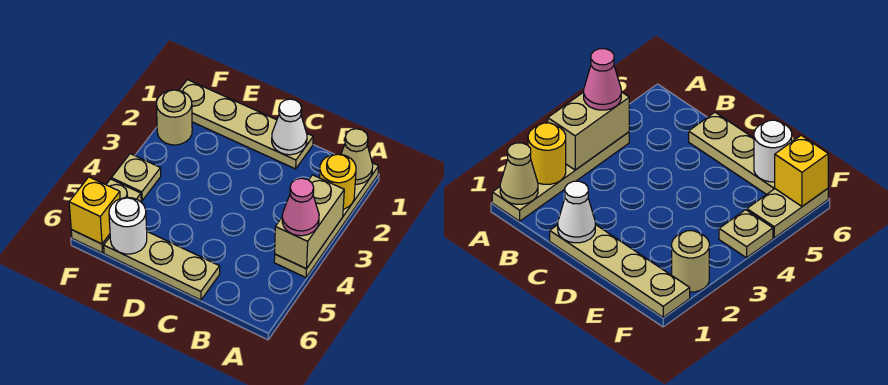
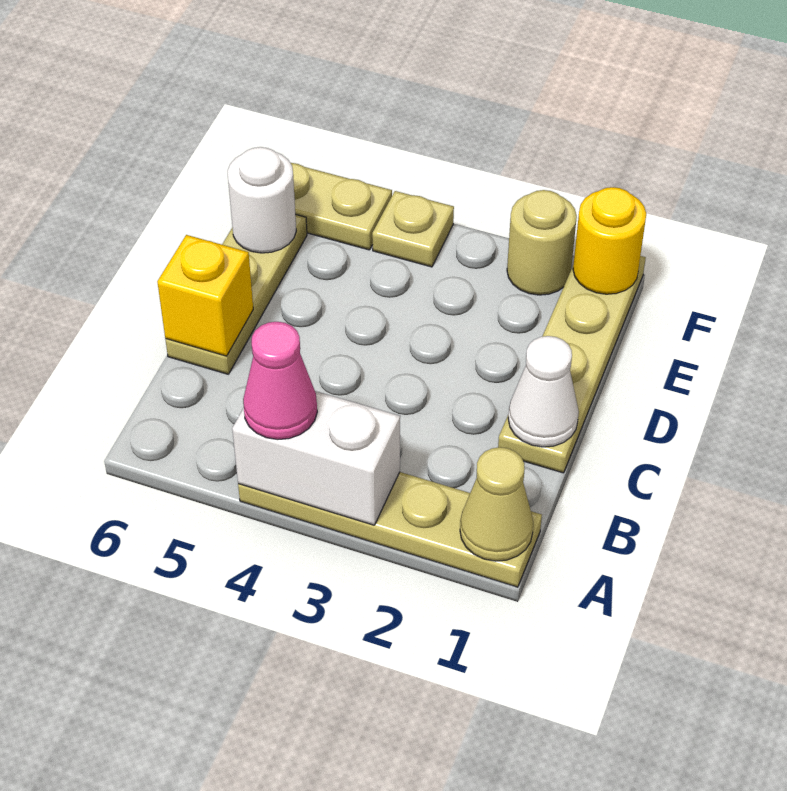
yellow round brick A2 level 2 -> yellow round brick F1 level 2
tan brick A3:A4 level 2 -> white brick A3:A4 level 2
yellow brick F6 level 2 -> yellow brick C6 level 2

